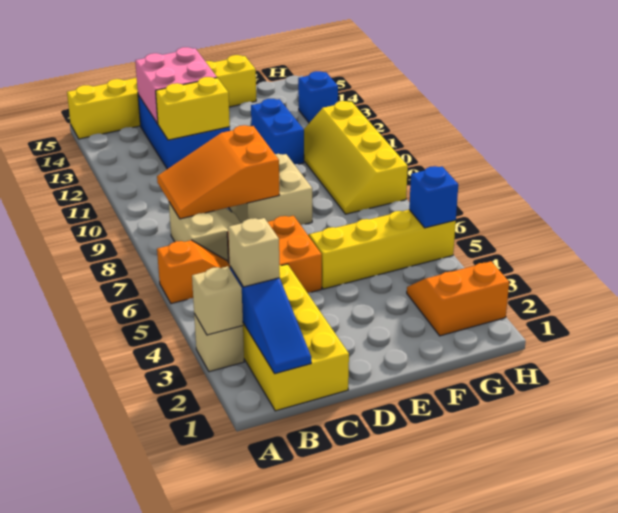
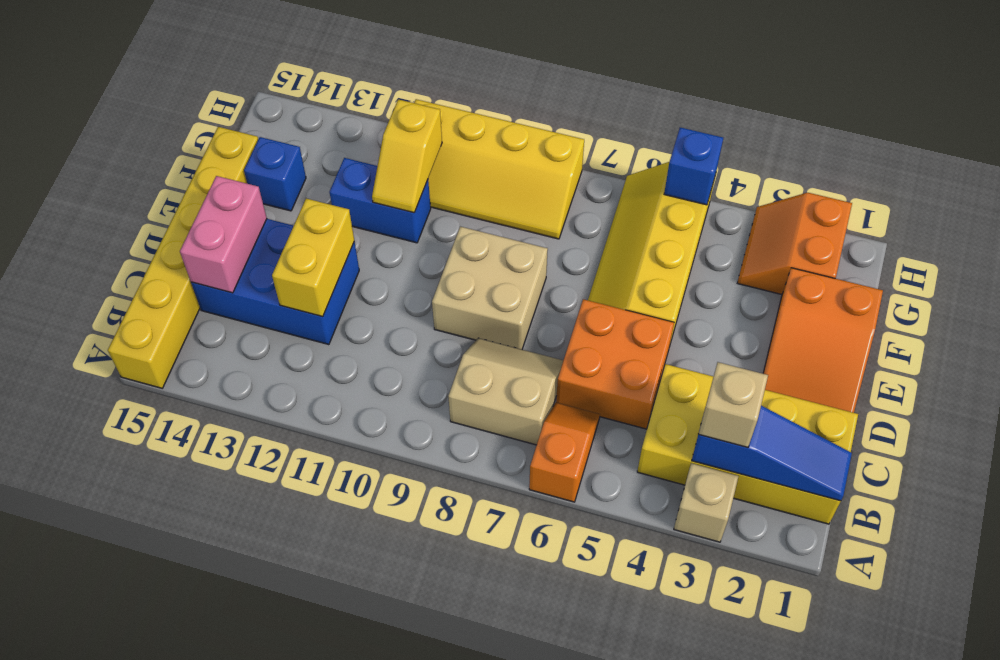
tan brick A3 level 2 -> none
orange slope B8:D9 level 2 top D -> orange slope D1:F2 level 1 top F
pink brick C13:D14 level 2 -> pink brick C14:D14 level 2
none -> yellow slope F11:G11 level 2 top G
blue brick H13 level 1 -> blue brick F14 level 1

